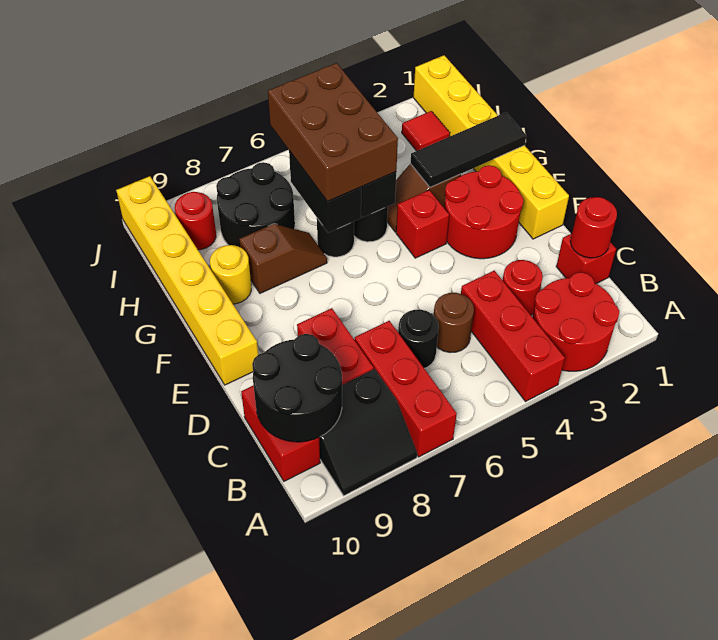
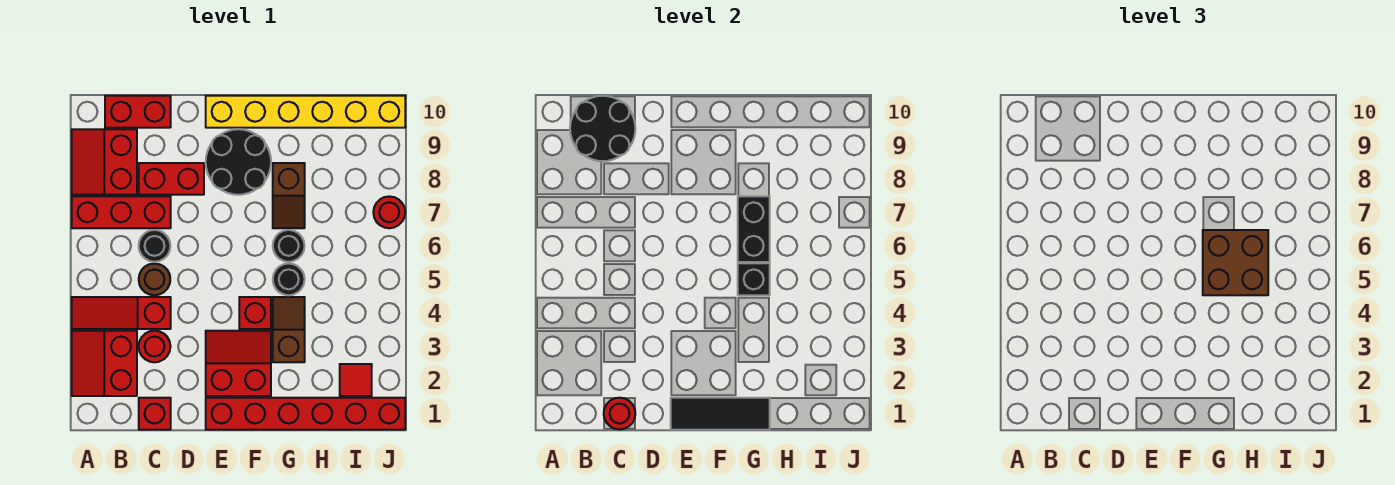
red round brick A2:B3 level 1 -> red slope A2:B3 level 1 top B
red brick A4:C4 level 1 -> red slope A4:C4 level 1 top C
black slope A8:B9 level 1 top B -> red slope A8:B9 level 1 top B
yellow brick E1:J1 level 1 -> red brick E1:J1 level 1
red round brick E2:F3 level 1 -> red slope E2:F3 level 1 top 2
black tile G1:G3 level 2 -> black tile E1:G1 level 2
brown brick G5:I6 level 3 -> brown brick G5:H6 level 3
black brick G6:H6 level 2 -> black brick G6:G7 level 2
yellow round brick G9 level 1 -> none
black round brick H7:I8 level 1 -> black round brick E8:F9 level 1
red round brick I9 level 1 -> red round brick J7 level 1

